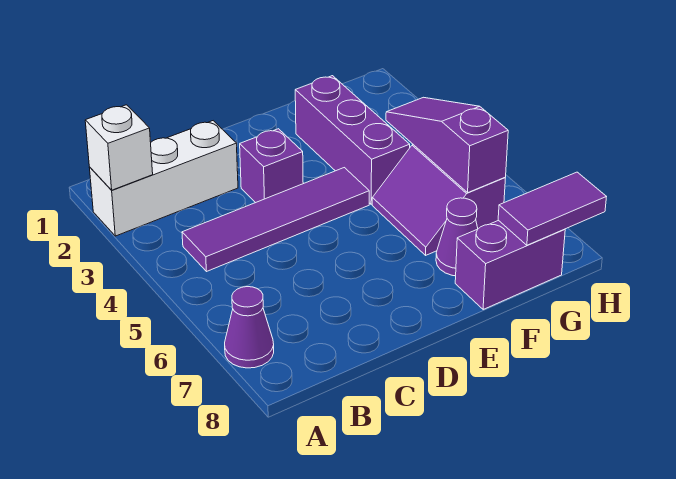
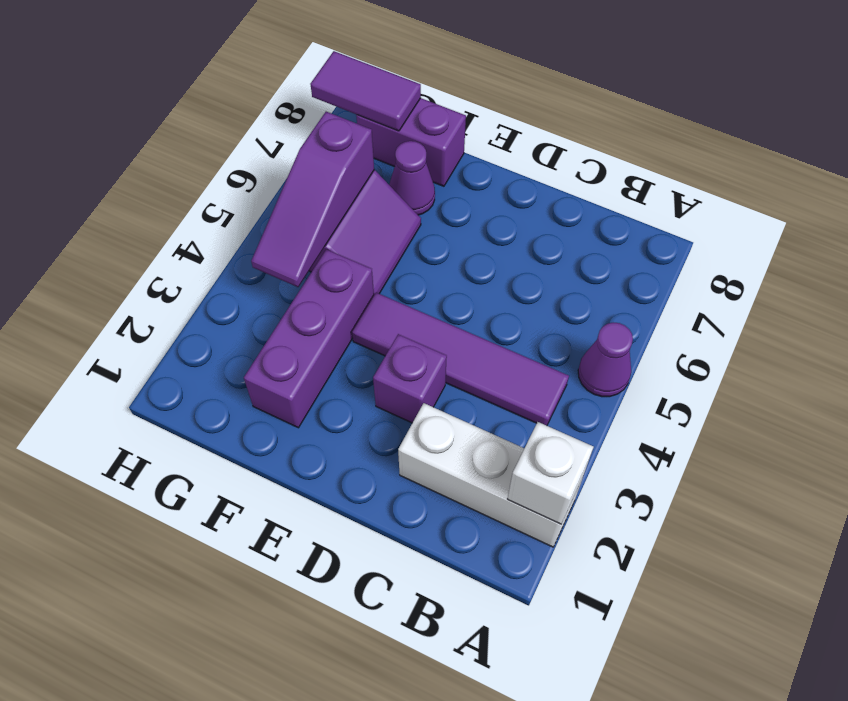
purple cone A7 level 1 -> purple cone A5 level 1

